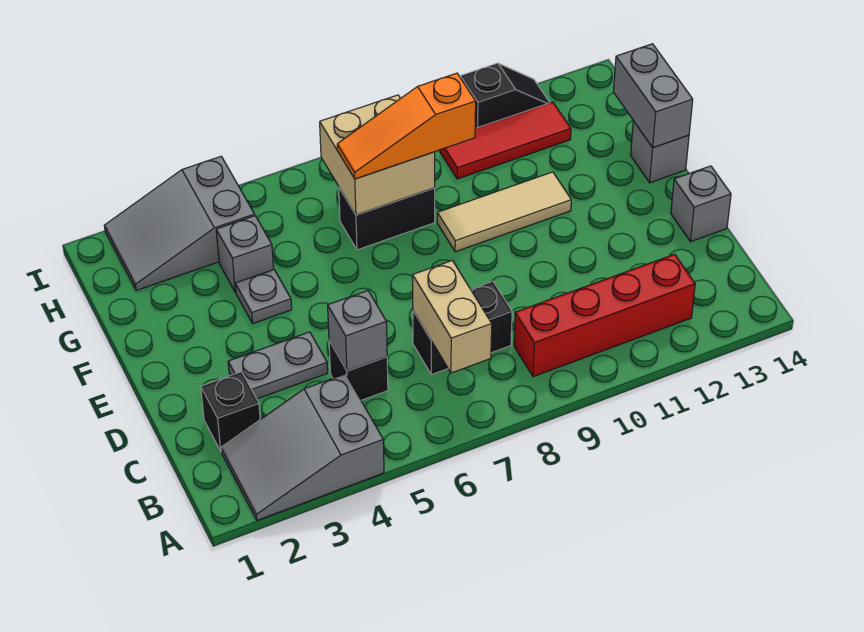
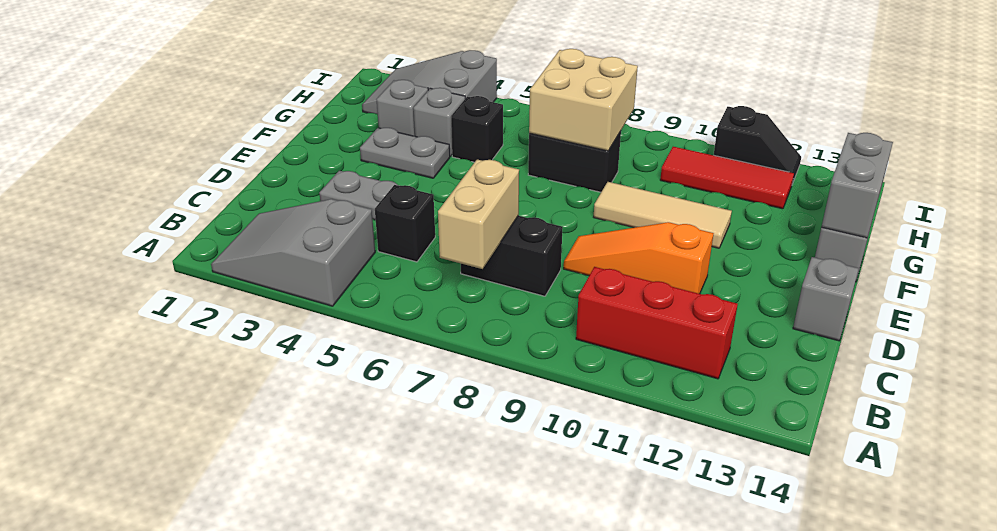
red brick B9:B12 level 1 -> red brick B10:B12 level 1
black brick C2 level 1 -> black brick G5 level 1
grey brick C5 level 2 -> grey brick G3 level 1
grey plate F4 level 1 -> grey plate F3:F4 level 1
orange slope G7:G9 level 3 top 9 -> orange slope D9:D11 level 1 top 11

